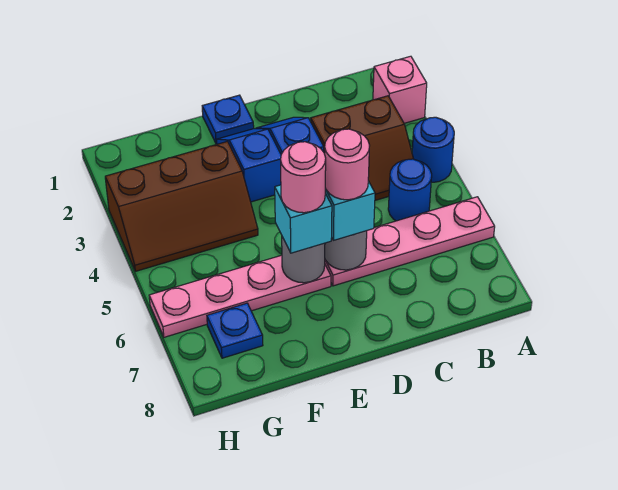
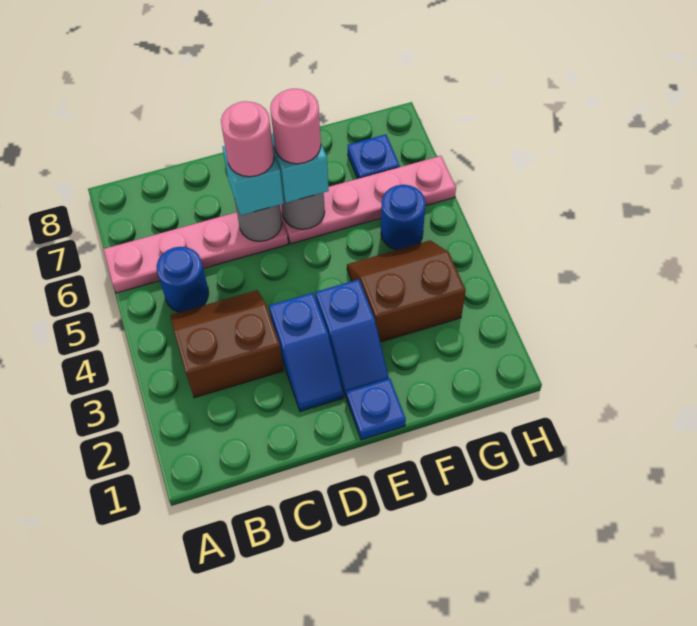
pink brick A2 level 1 -> none
blue round brick A4 level 1 -> blue round brick G5 level 1
brown slope F3:H4 level 1 top 3 -> brown slope F3:G4 level 1 top 3

